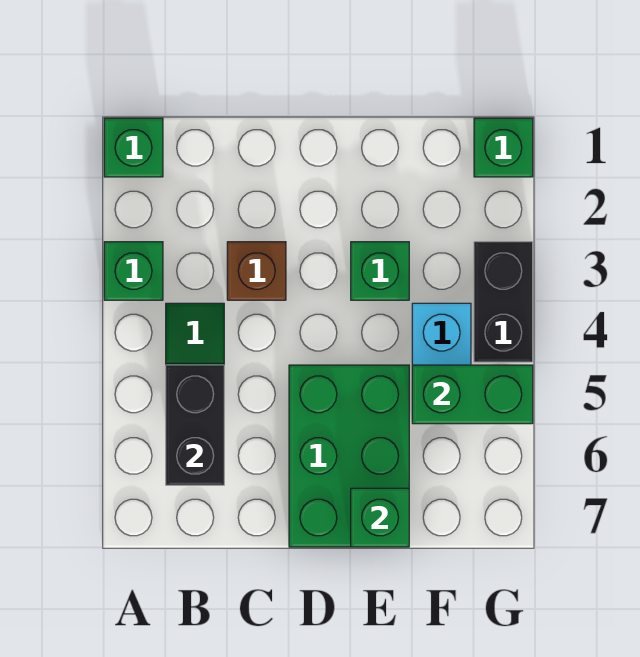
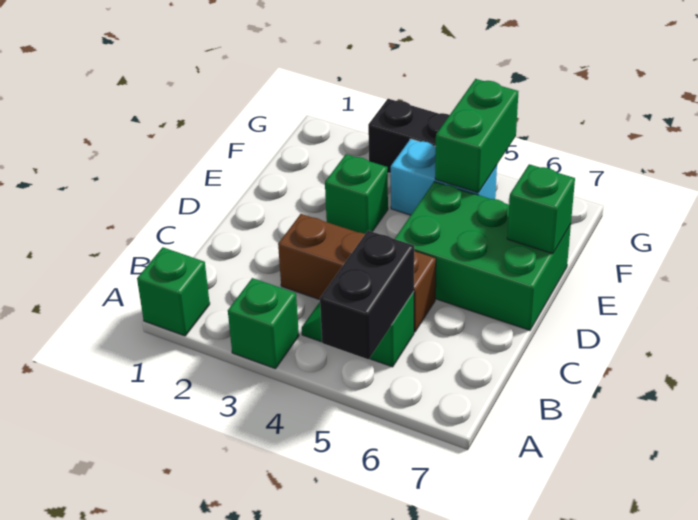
black brick B5:B6 level 2 -> black brick A5:B5 level 2
brown brick C3 level 1 -> brown brick C3:C5 level 1
green brick G1 level 1 -> none

